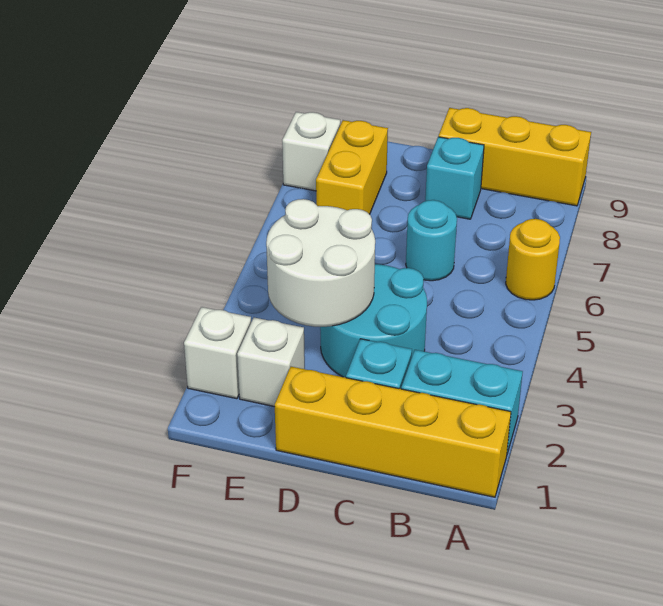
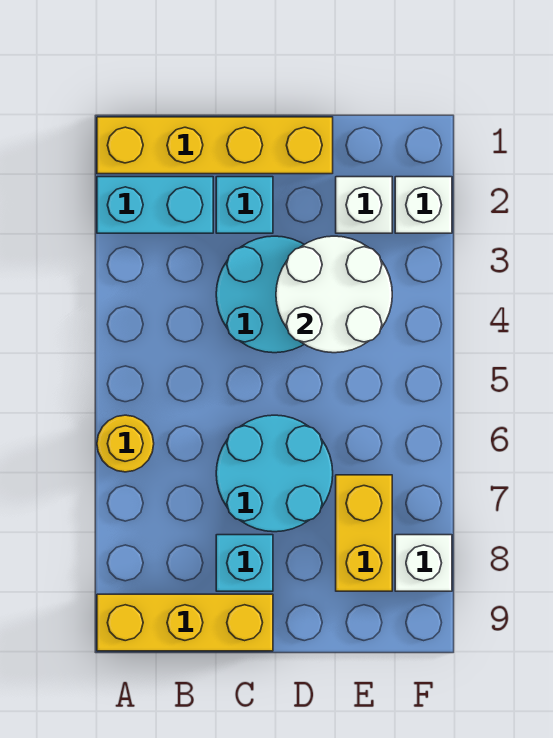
cyan round brick C6 level 1 -> cyan round brick C6:D7 level 1

